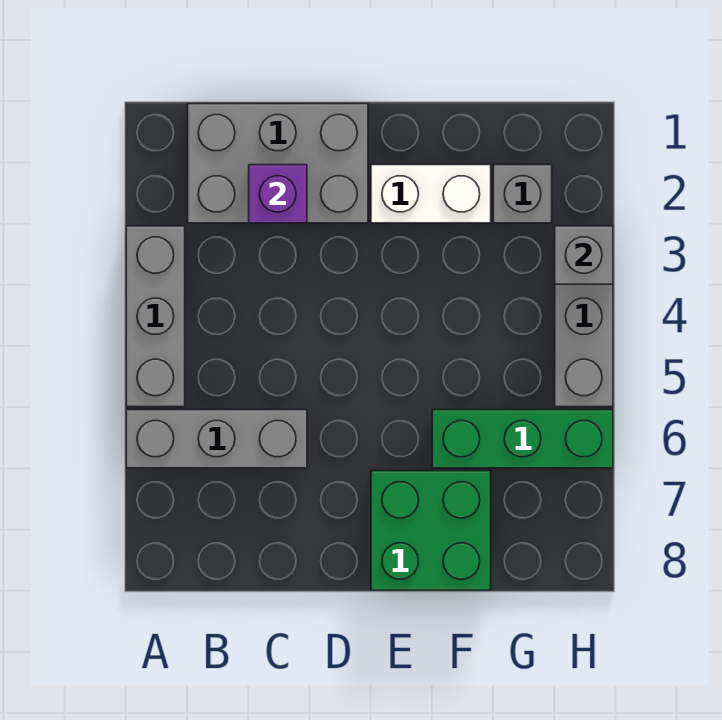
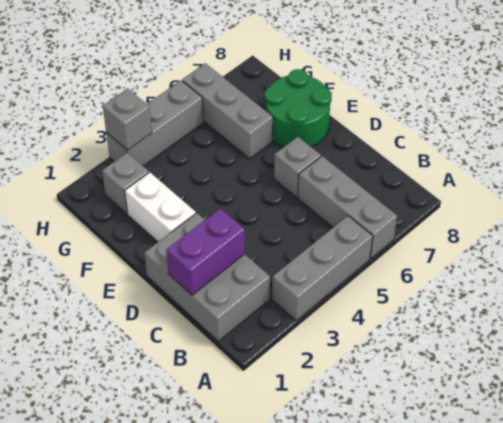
purple brick C2 level 2 -> purple brick C1:C2 level 2
none -> grey brick D6 level 1
green brick E7:F8 level 1 -> green round brick E7:F8 level 1
green brick F6:H6 level 1 -> grey brick F6:H6 level 1

